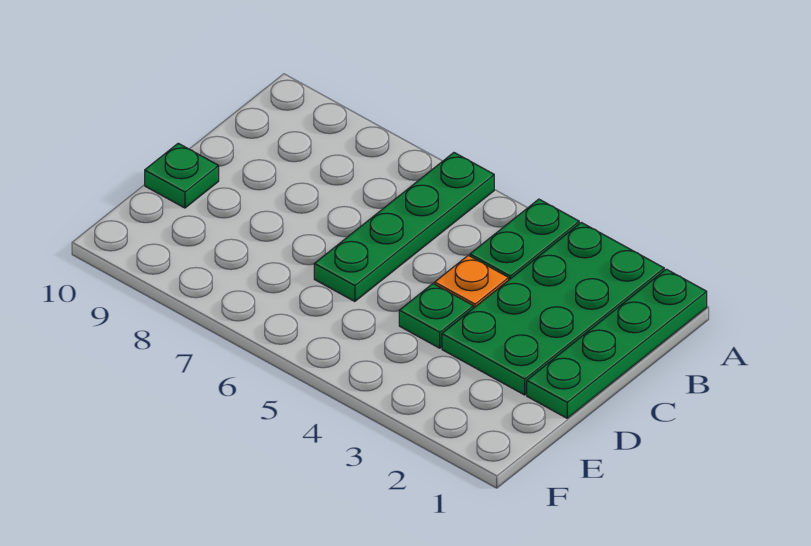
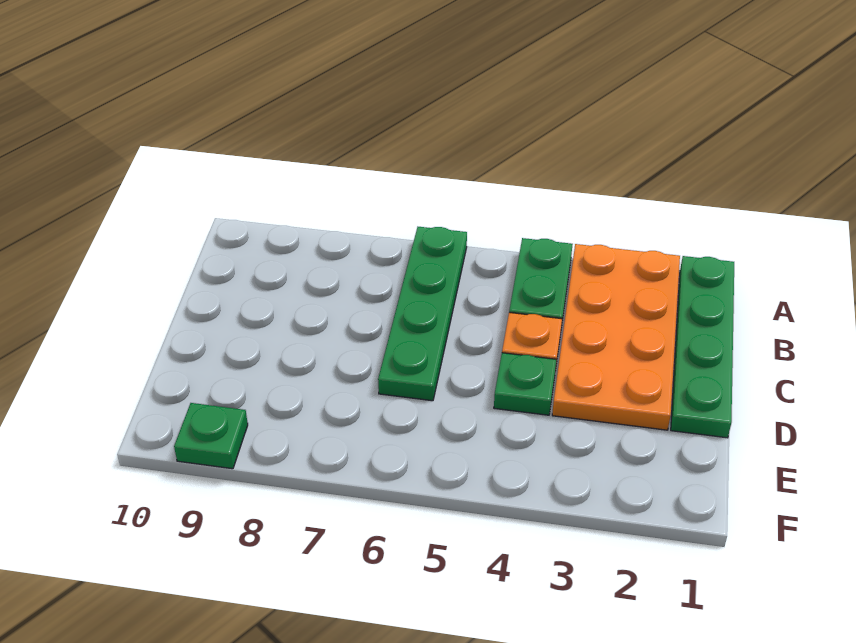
green plate A2:D3 level 1 -> orange plate A2:D3 level 1
green plate D10 level 1 -> green plate F9 level 1

